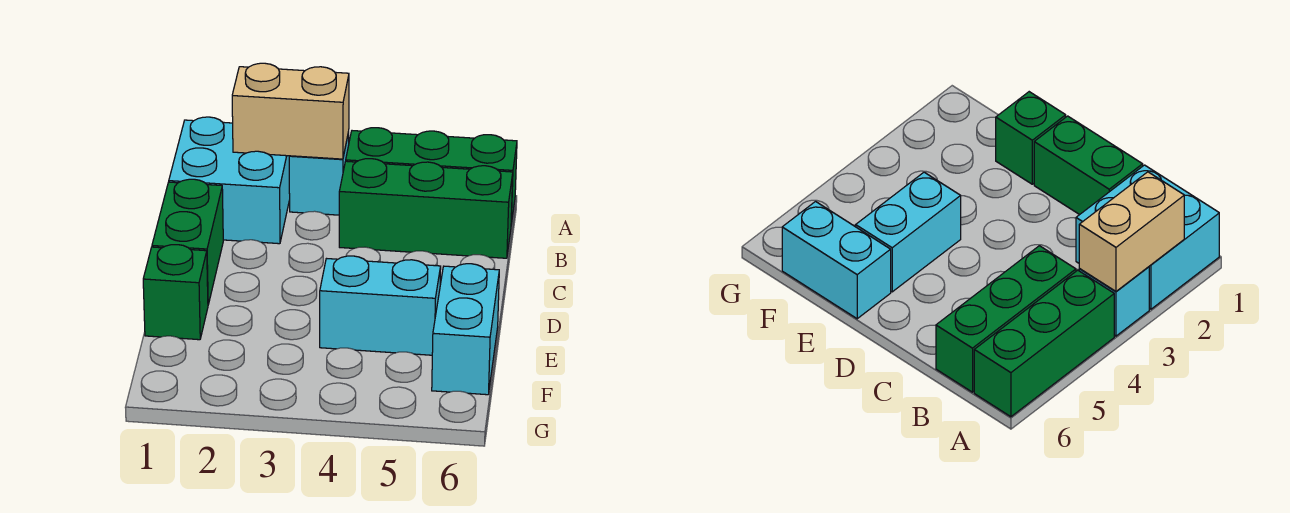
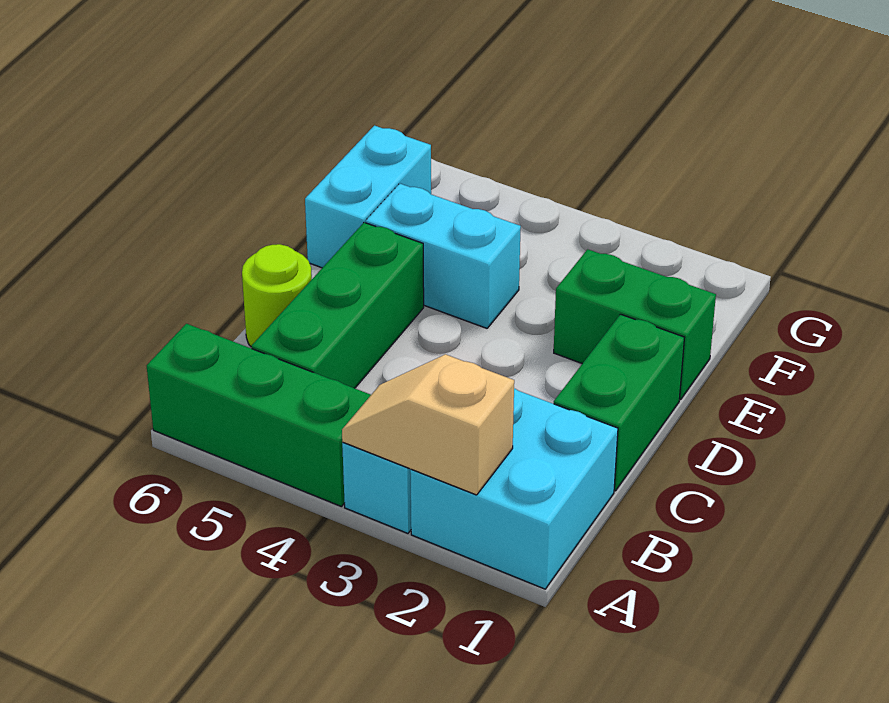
tan brick A2:A3 level 2 -> tan slope A2:A3 level 2 top 2
green brick B4:B6 level 1 -> green brick B5:D5 level 1
none -> lime round brick C6 level 1
green brick E1 level 1 -> green brick E1:E2 level 1

